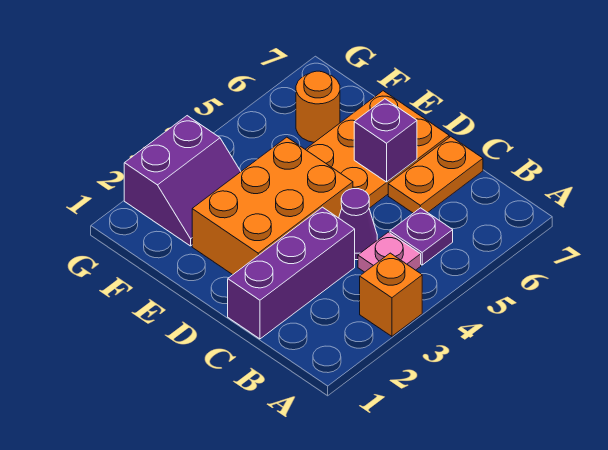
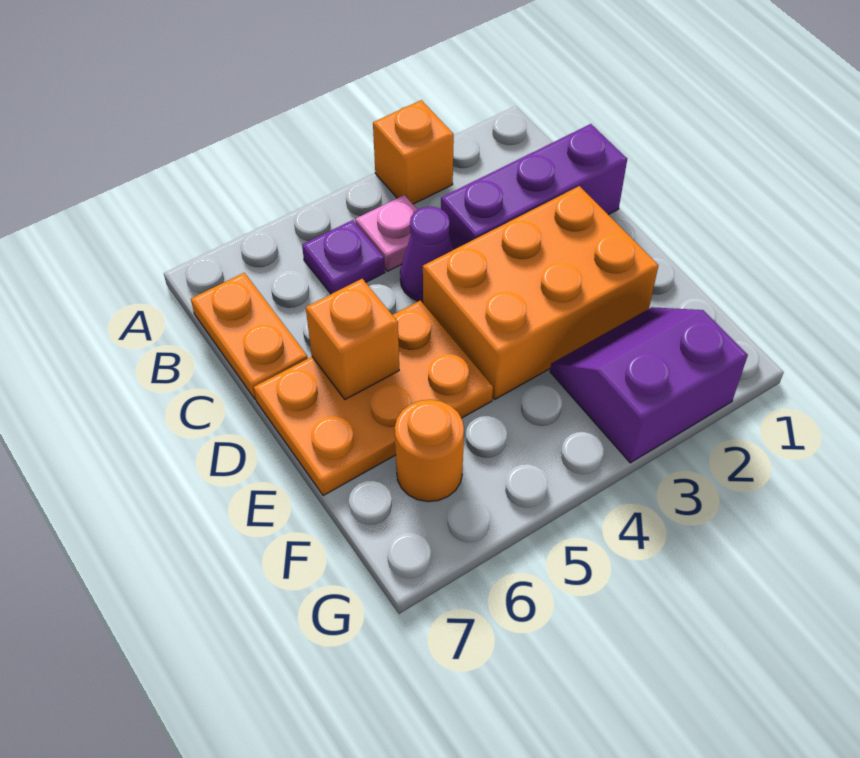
orange plate C6:C7 level 1 -> orange plate B7:C7 level 1
purple brick D6 level 2 -> orange brick D6 level 2

